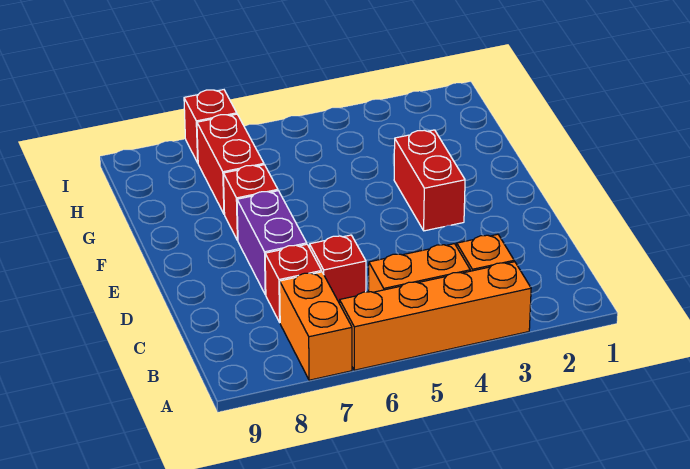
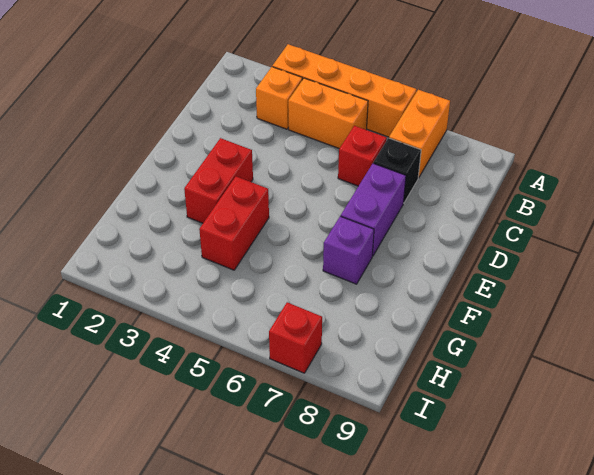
red brick C7 level 1 -> black brick C7 level 1
red brick F7 level 1 -> purple brick F7 level 1
red brick G7:H7 level 1 -> red brick F4:G4 level 1

